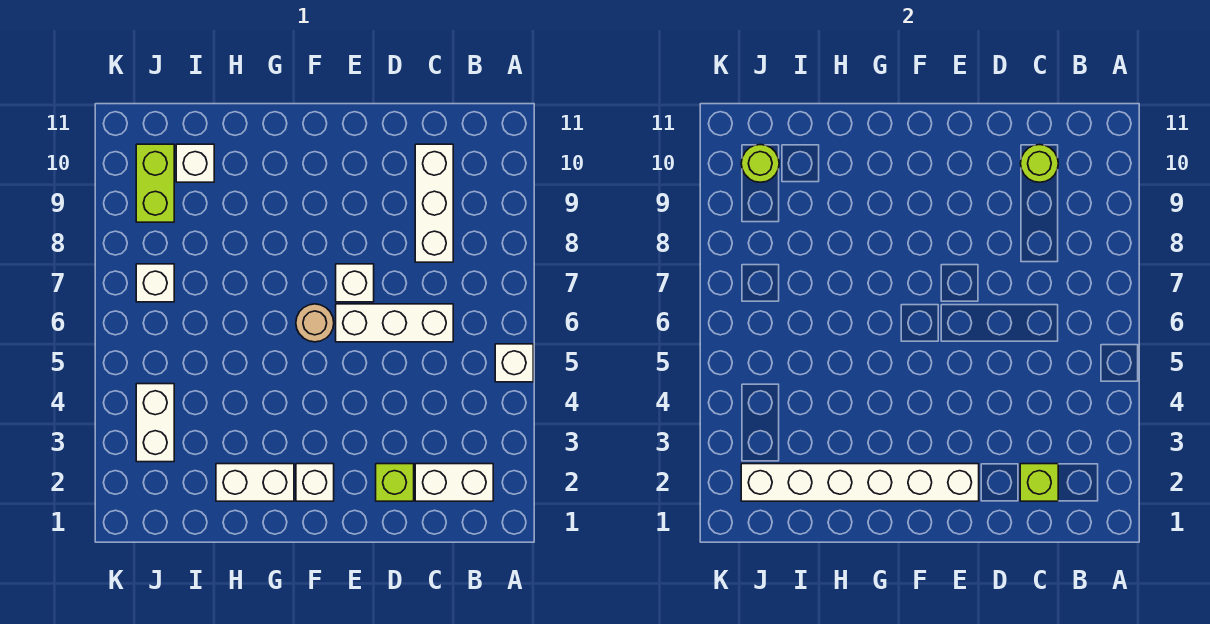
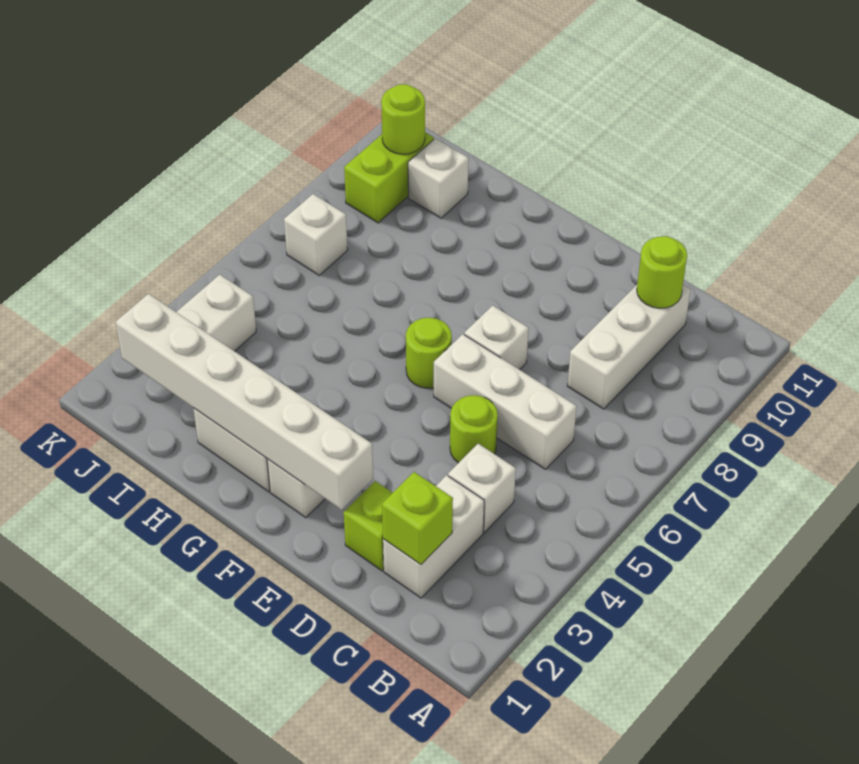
white brick A5 level 1 -> white brick C4 level 1
white brick B2:C2 level 1 -> white brick C2:C3 level 1
none -> lime round brick D5 level 1
tan round brick F6 level 1 -> lime round brick F6 level 1

